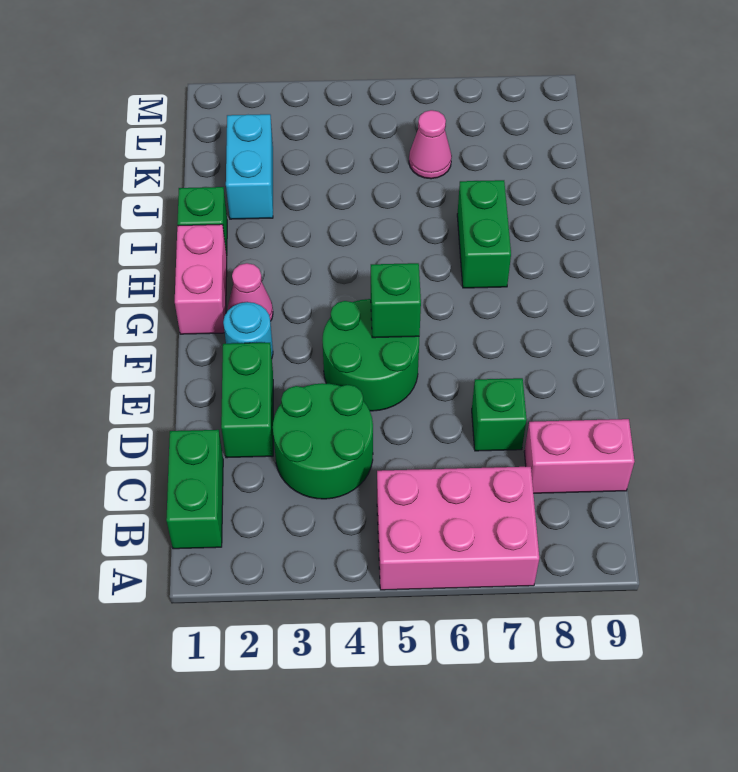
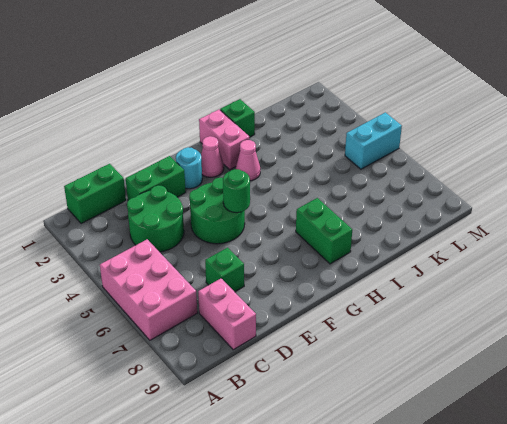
green brick F5 level 2 -> green round brick F5 level 2
pink brick G1:H1 level 1 -> pink brick H1:H2 level 1
green brick H7:I7 level 1 -> green brick H7:H8 level 1
cyan brick J2:K2 level 1 -> cyan brick L5:M5 level 1
pink cone K6 level 1 -> pink cone H3 level 1

